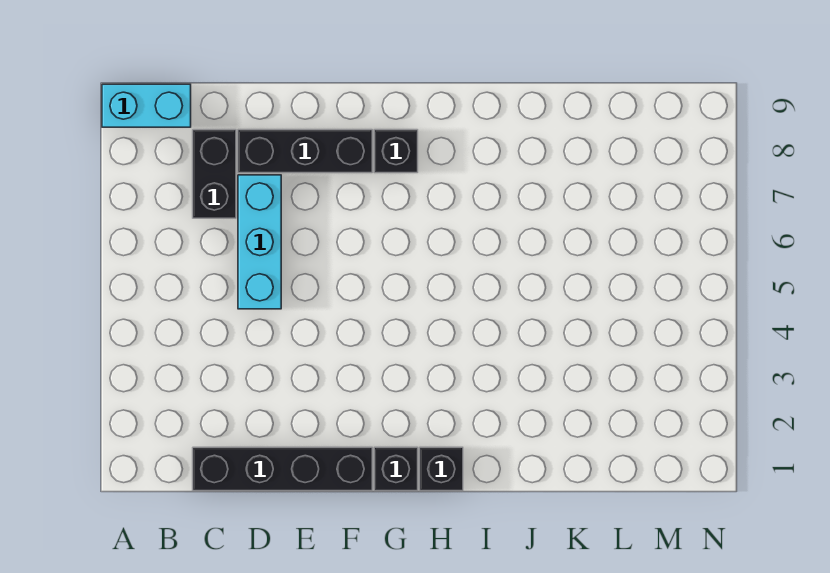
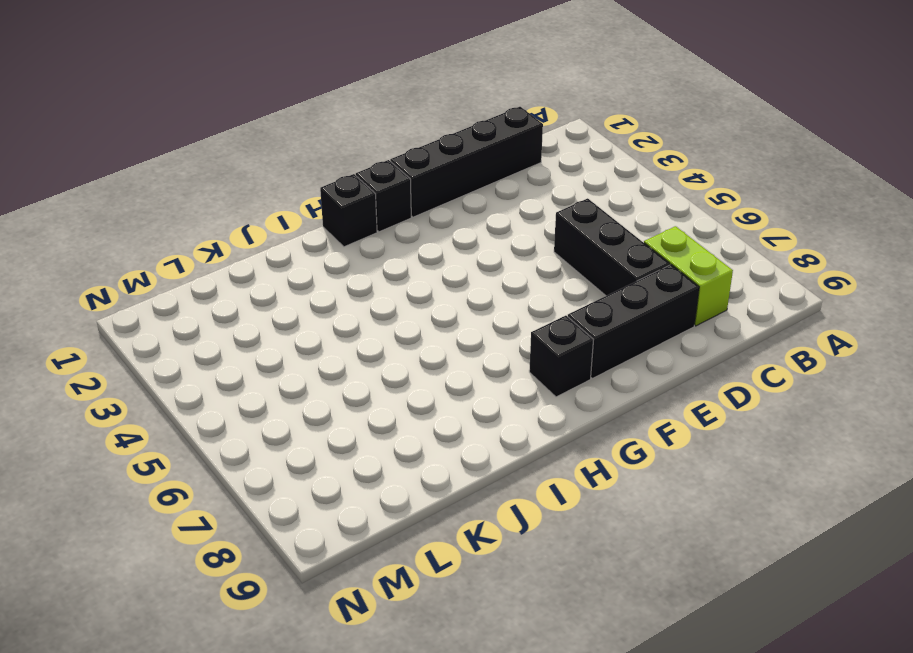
cyan brick A9:B9 level 1 -> none
black brick C7:C8 level 1 -> lime brick C7:C8 level 1
cyan brick D5:D7 level 1 -> black brick D5:D7 level 1

